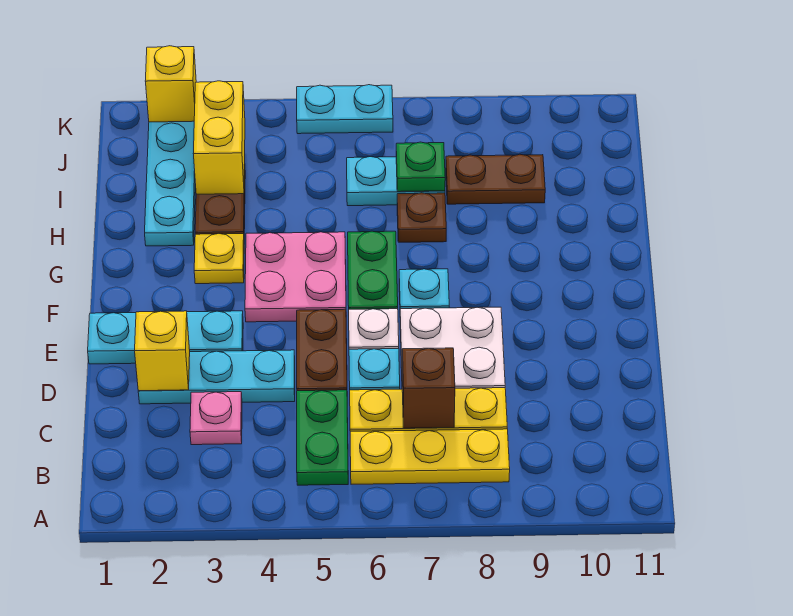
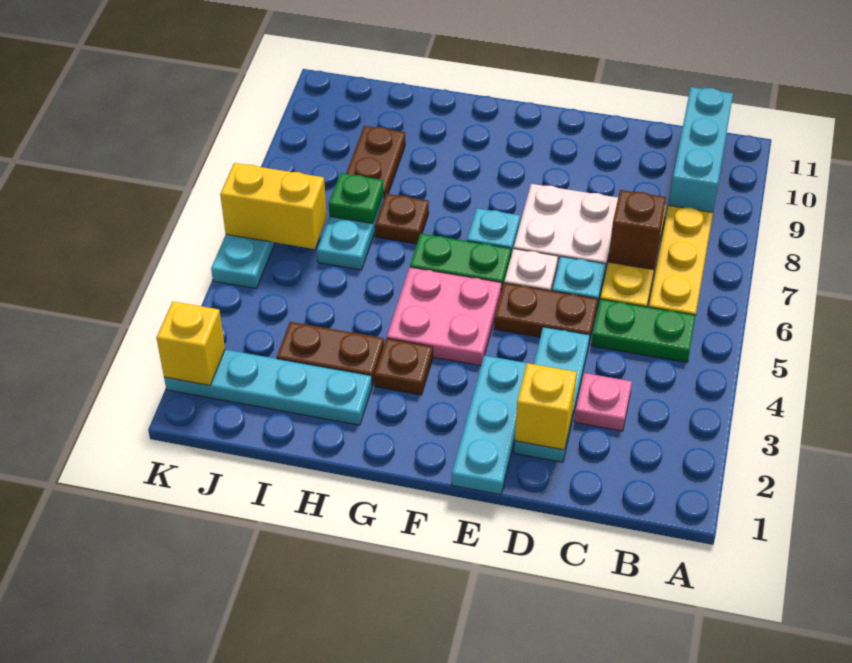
none -> cyan brick B9:B11 level 1
yellow plate G3 level 1 -> brown plate G3 level 1
yellow brick I3:J3 level 2 -> yellow brick J6:K6 level 2

